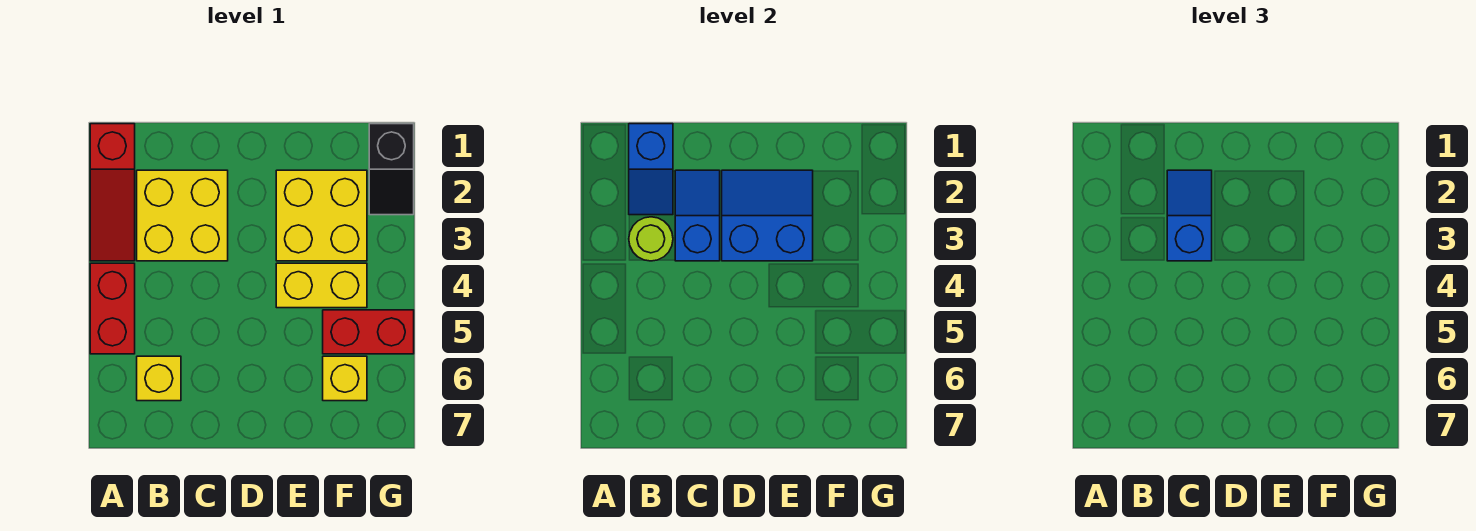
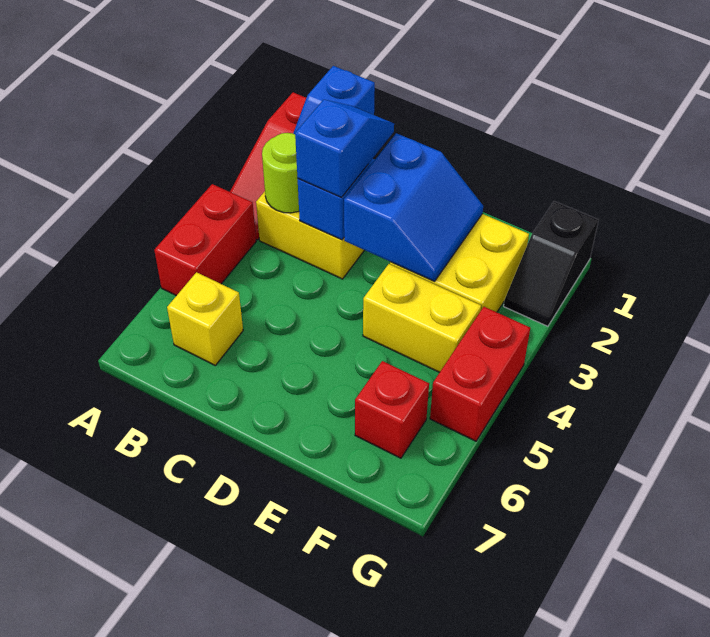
blue slope D2:E3 level 2 top 3 -> blue slope D2:E3 level 2 top D
red brick F5:G5 level 1 -> red brick G4:G5 level 1
yellow brick F6 level 1 -> red brick F6 level 1

